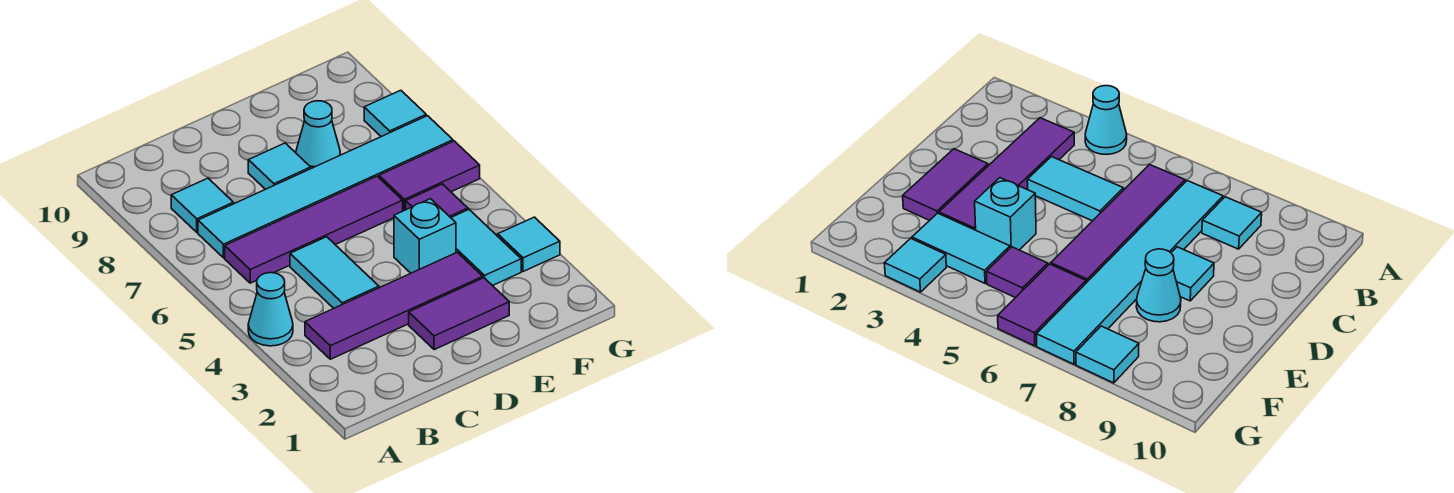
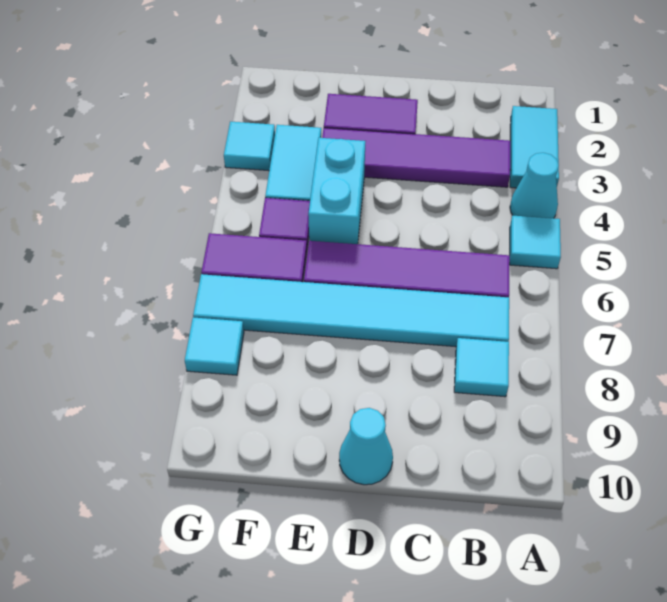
cyan tile C4:C5 level 1 -> cyan tile A2:A3 level 1
cyan tile D8 level 1 -> cyan tile A5 level 1
cyan brick E4 level 1 -> cyan brick E4:E5 level 1
cyan cone E8 level 1 -> cyan cone D10 level 1

